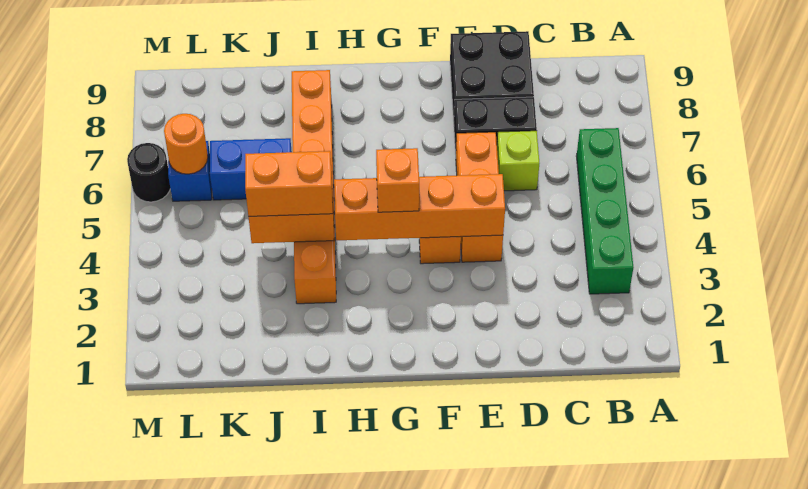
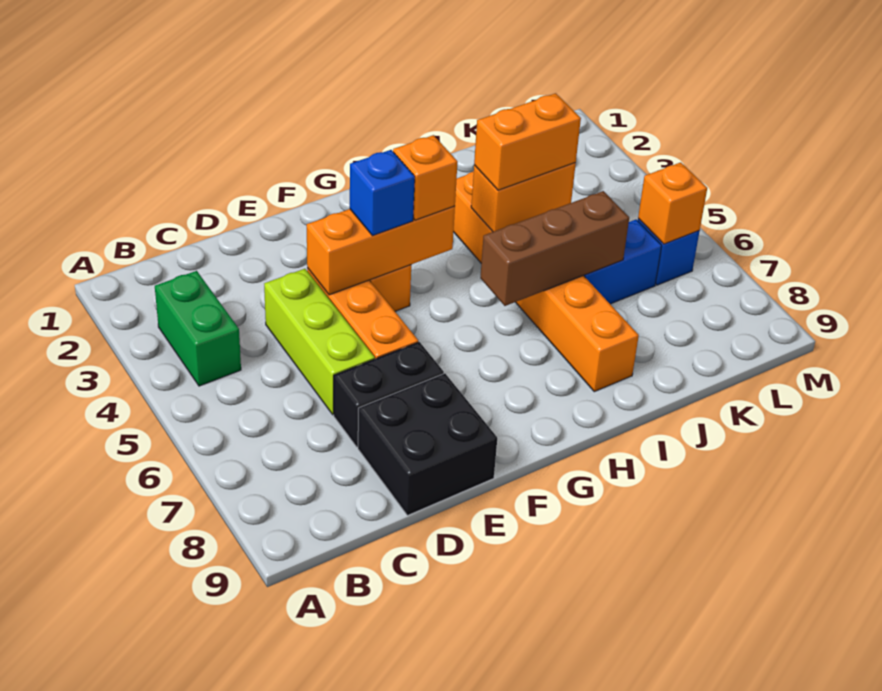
green brick B3:B6 level 1 -> green brick B3:B4 level 1
lime brick D6 level 1 -> lime brick D4:D6 level 1
orange brick E4:H4 level 2 -> orange brick E4:G4 level 2
none -> blue brick F4 level 3
none -> brown brick H6:J6 level 2
orange round brick L6 level 2 -> orange brick L6 level 2
black round brick M6 level 1 -> none

